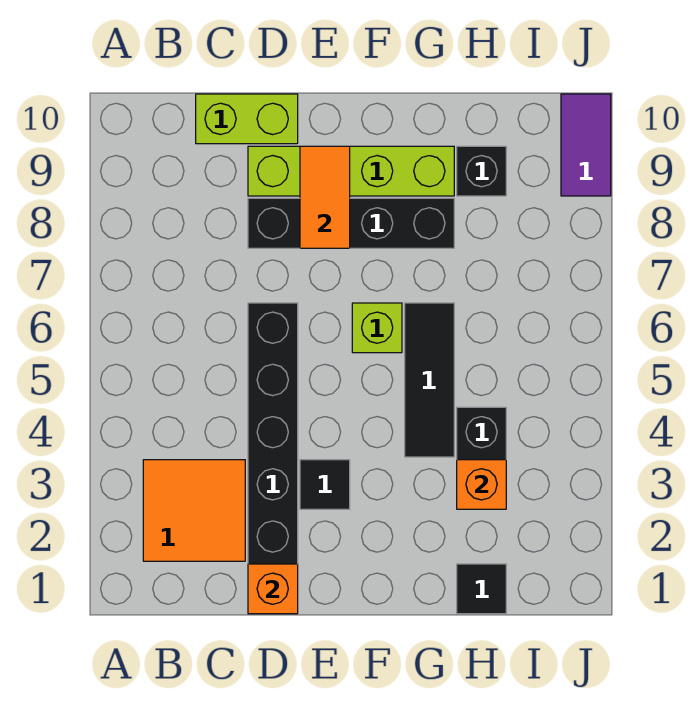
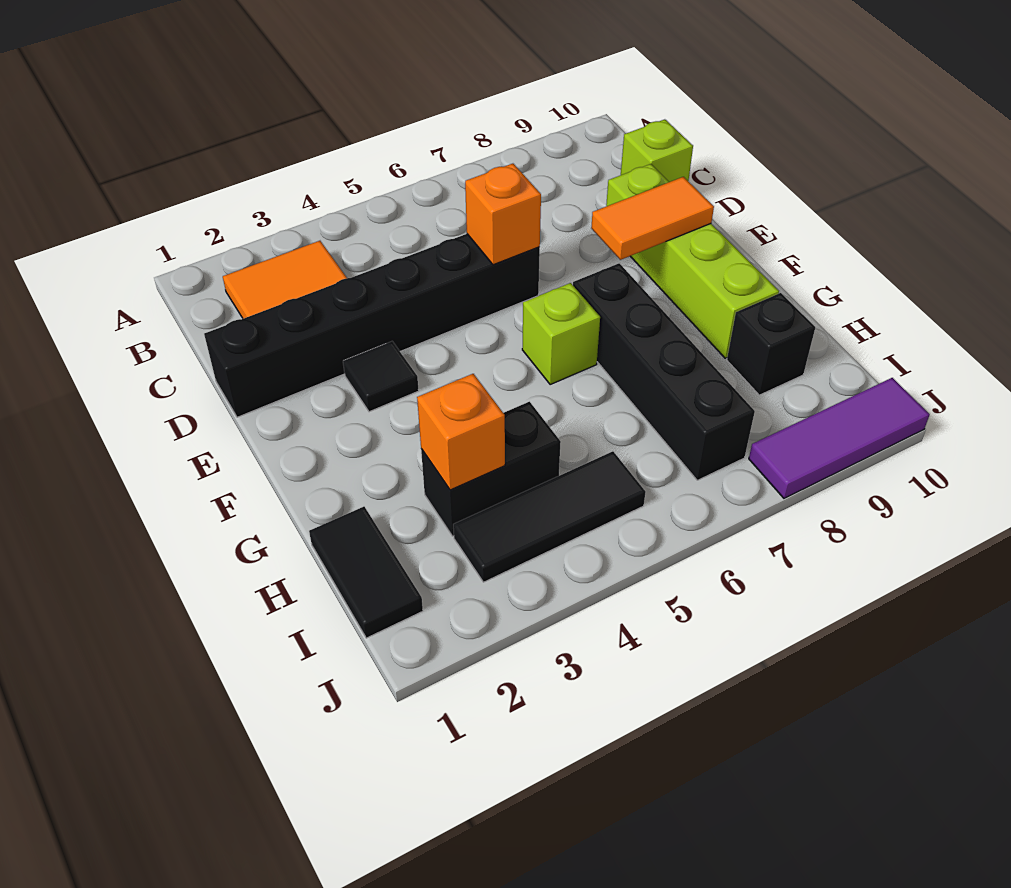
lime brick C10:D10 level 1 -> lime brick C10 level 1
orange brick D1 level 2 -> orange brick D6 level 2
black brick D8:G8 level 1 -> black brick F7:I7 level 1
black tile G4:G6 level 1 -> black tile I3:I5 level 1
black tile H1 level 1 -> black tile H1:I1 level 1
purple tile J9:J10 level 1 -> purple tile J8:J10 level 1

